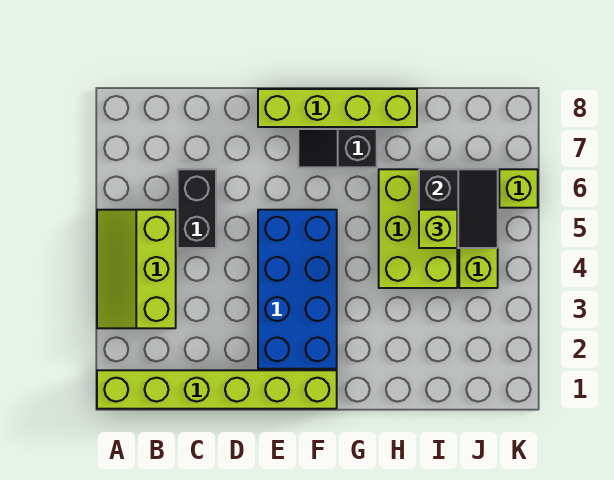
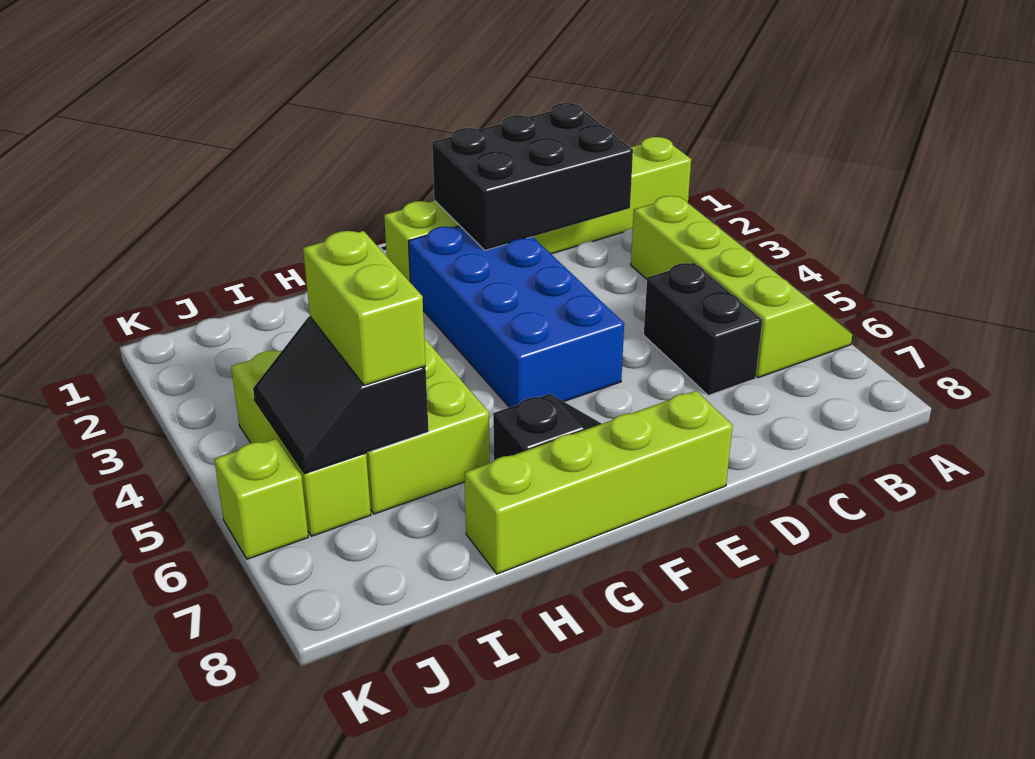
lime slope A3:B5 level 1 top B -> lime slope A3:B6 level 1 top B
none -> black brick C1:E2 level 2
lime brick I5 level 3 -> lime brick I5:I6 level 3

